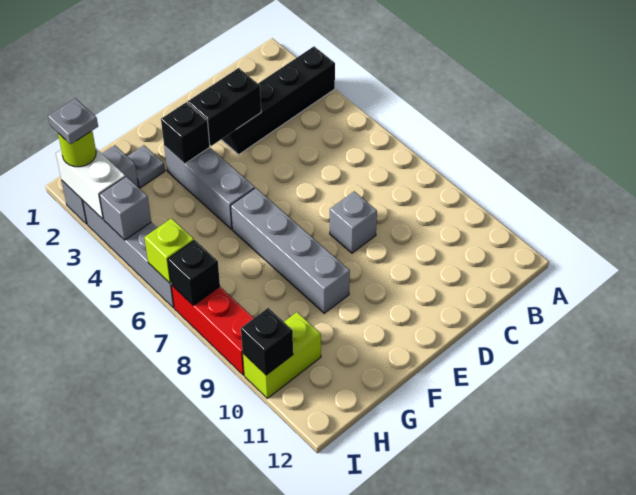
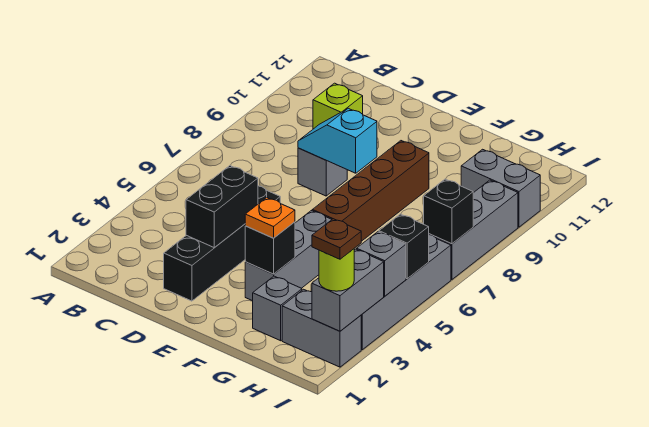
black brick A3:D3 level 1 -> black brick D2:D5 level 1
black brick D3:E3 level 2 -> black brick D3:D4 level 2
none -> cyan slope D8:E8 level 2 top E
none -> orange plate F3 level 3
grey brick F6:F9 level 1 -> brown brick F6:F9 level 1
grey plate G2 level 1 -> grey brick G2 level 1
lime brick H10:I10 level 1 -> grey brick H10:I10 level 1
white brick I2:I3 level 2 -> grey brick I2:I3 level 2
grey plate I2 level 4 -> brown plate I2 level 4
lime brick I6 level 2 -> lime brick C10 level 1
red brick I7:I9 level 1 -> grey brick I7:I9 level 1
black brick I10 level 2 -> black brick I5 level 2

